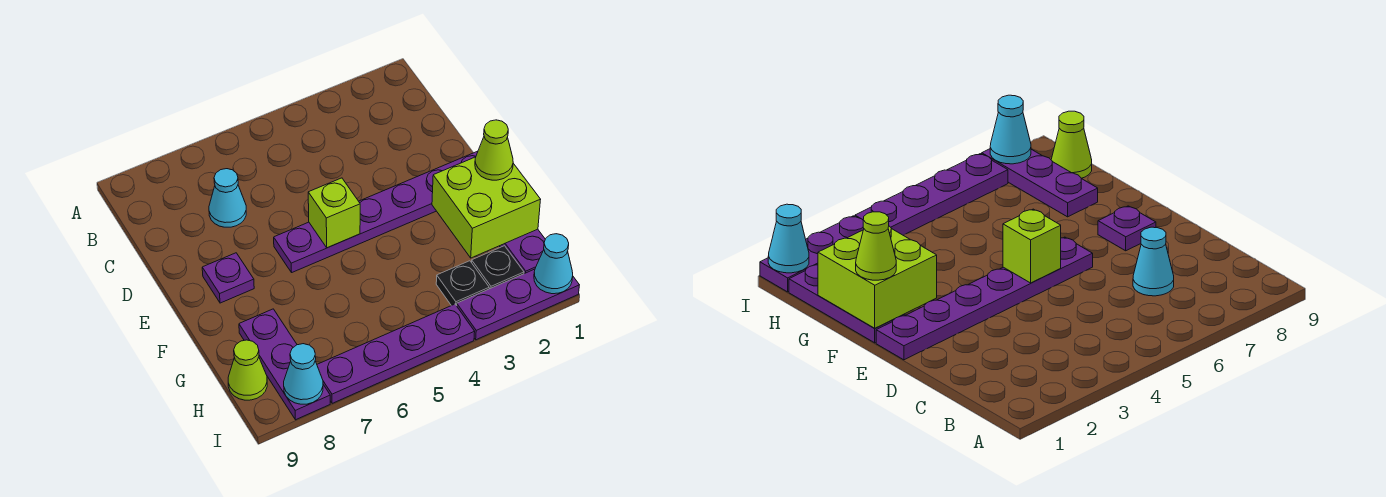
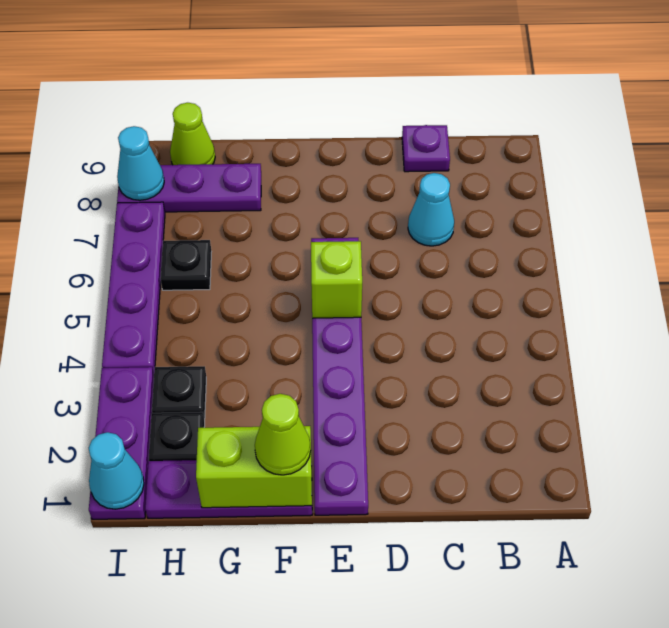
purple plate E8 level 1 -> purple plate C9 level 1
lime brick F1:G2 level 2 -> lime brick F1:G1 level 2
none -> black plate H6 level 1

